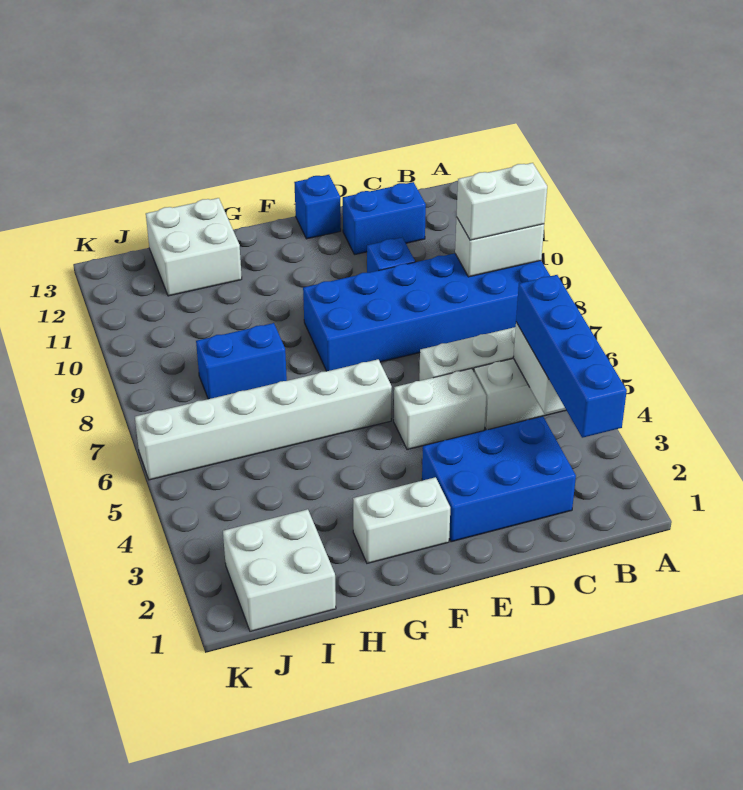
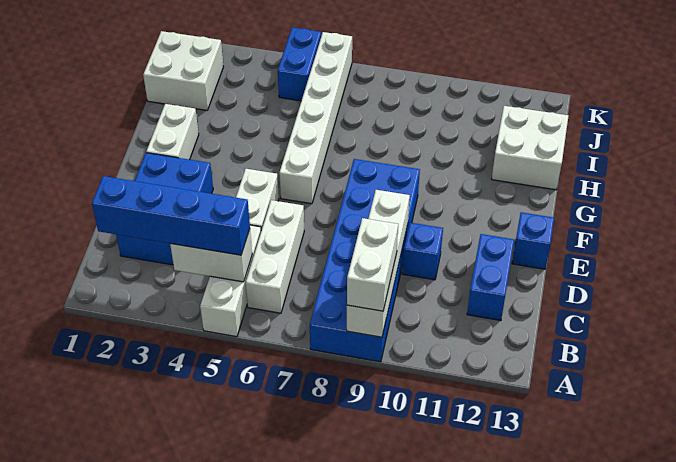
white brick A9:B9 level 2 -> white brick A9:D9 level 2
blue brick H8:I8 level 1 -> blue brick J5:K5 level 1

